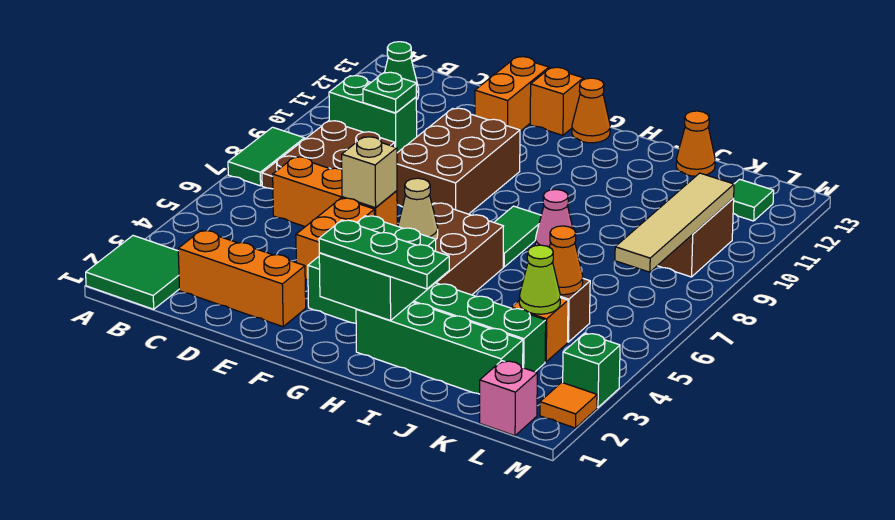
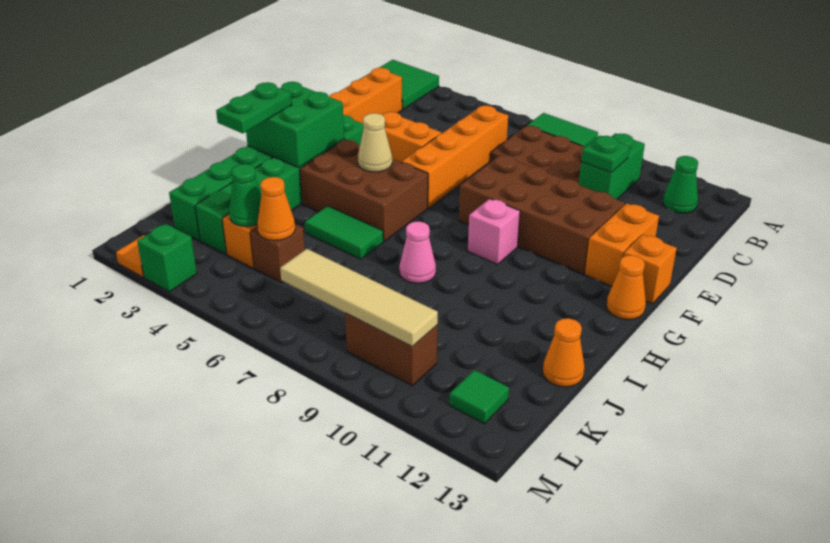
orange brick C6:E6 level 1 -> orange brick C6:F6 level 1
tan brick E6 level 2 -> none
brown brick E8:F10 level 1 -> brown brick E8:F11 level 1
orange brick E12:E13 level 1 -> orange brick E12:F12 level 1
green plate G2:I2 level 3 -> green plate H2:I2 level 3
green tile H7:H8 level 1 -> green tile I5:I6 level 1
lime cone K4 level 2 -> green cone K4 level 2
pink brick L1 level 1 -> pink brick G9 level 1

